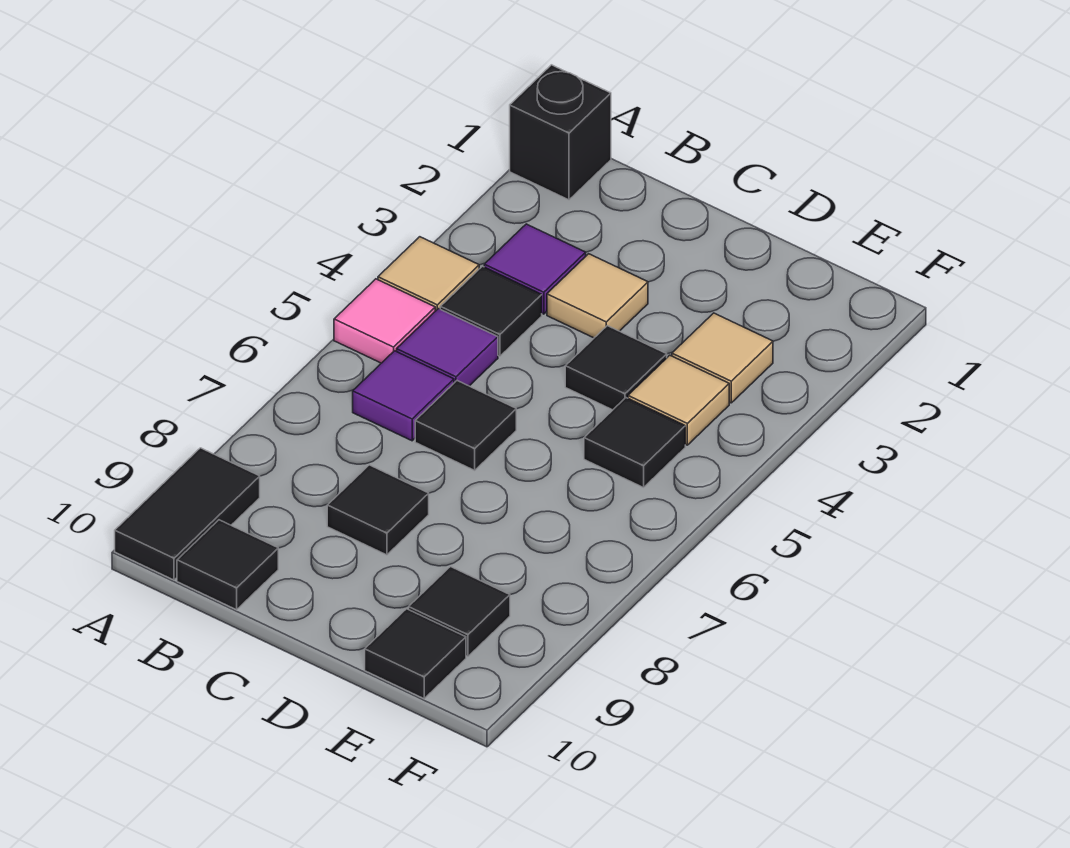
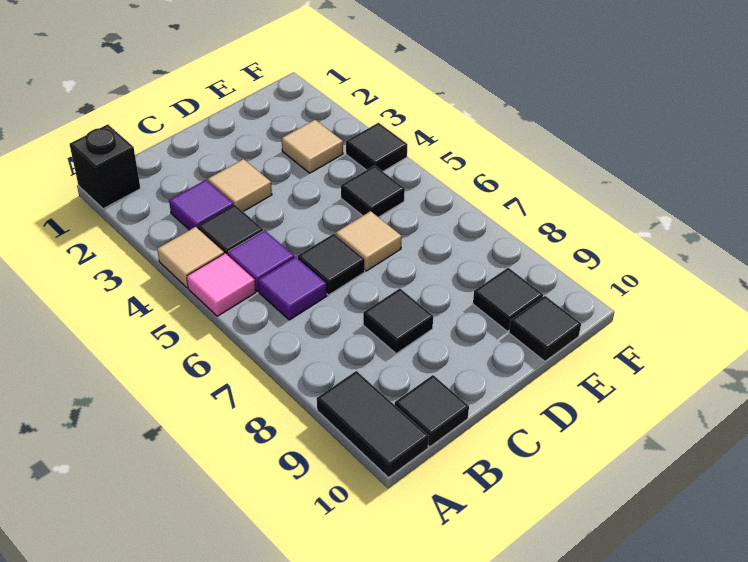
black tile D4 level 1 -> black tile F4 level 1
tan tile E4 level 1 -> tan tile D6 level 1

